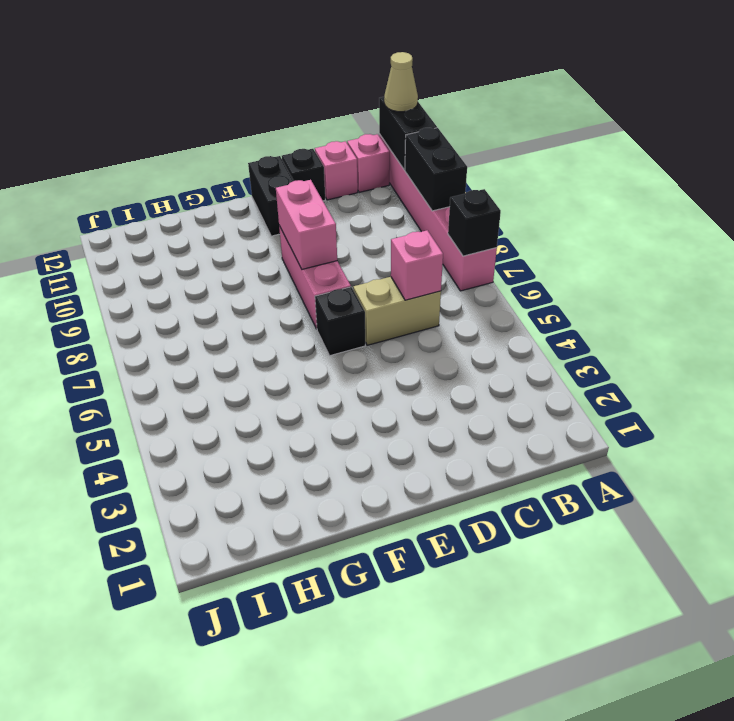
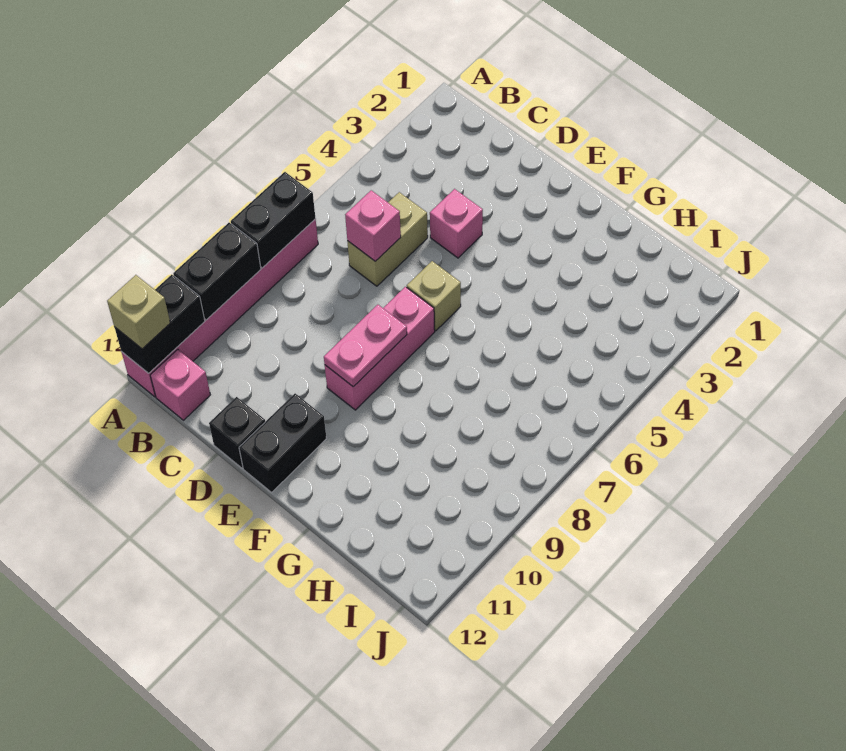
black brick A7 level 2 -> black brick A7:A8 level 2
tan cone A12 level 3 -> tan brick A12 level 3
tan brick C6:D6 level 1 -> tan brick C5:C6 level 1
pink brick C12 level 1 -> pink brick D4 level 1
black brick E6 level 1 -> tan brick E6 level 1
pink brick E8:E9 level 2 -> pink plate E8:E9 level 2

